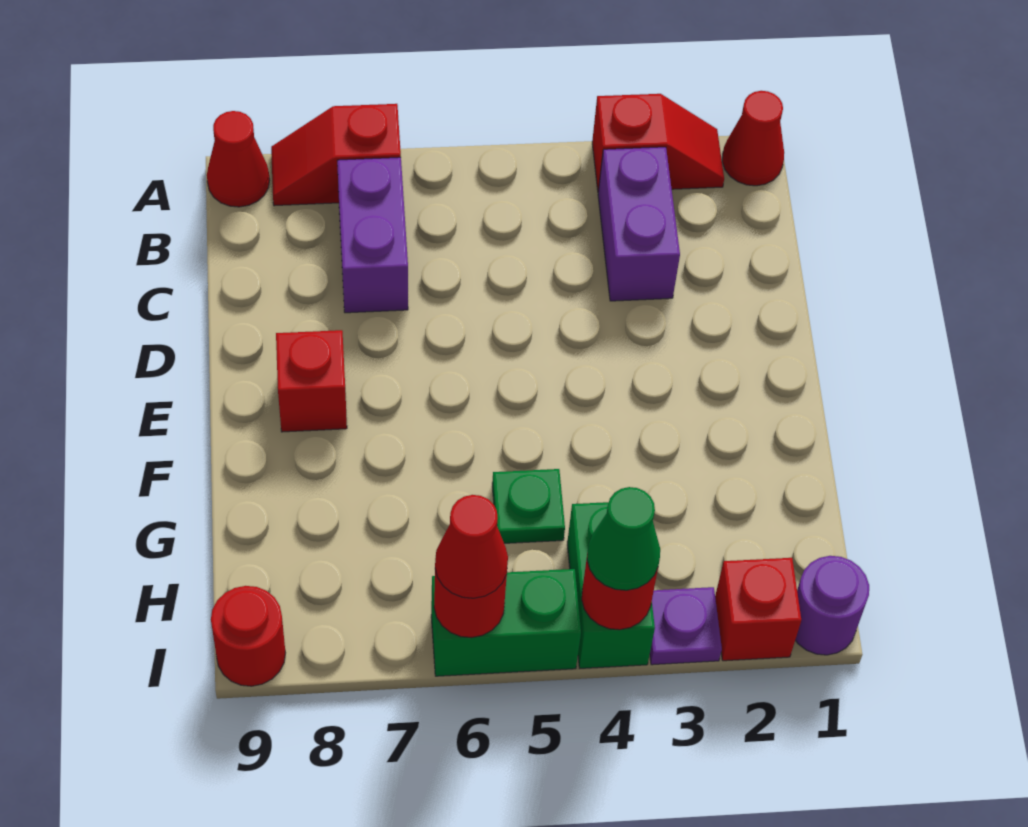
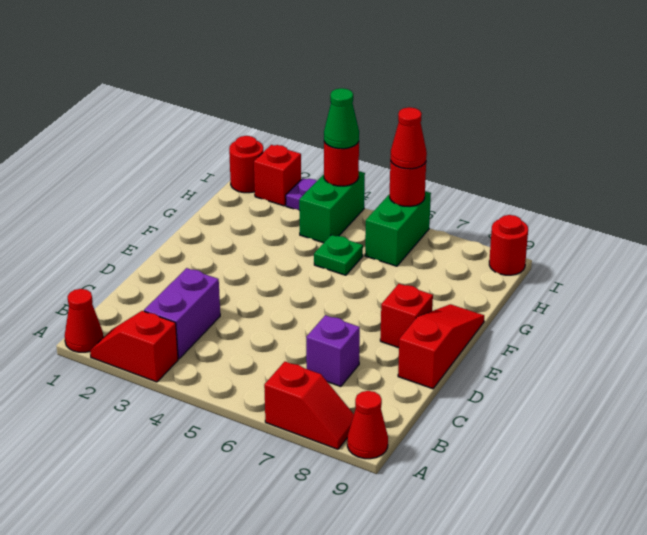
purple brick B7:C7 level 1 -> purple brick C7 level 1
none -> red slope D9:F9 level 1 top D
purple round brick I1 level 1 -> red round brick I1 level 1
green brick I5:I6 level 1 -> green brick H6:I6 level 1

